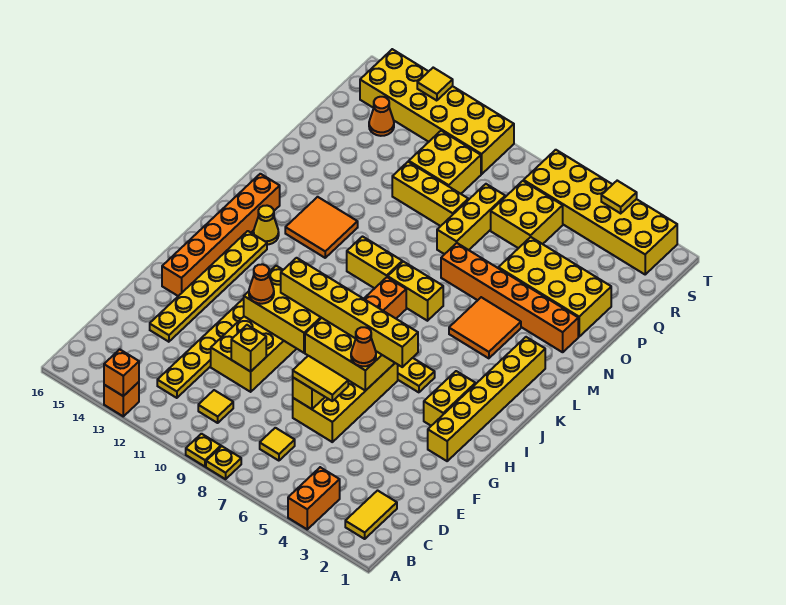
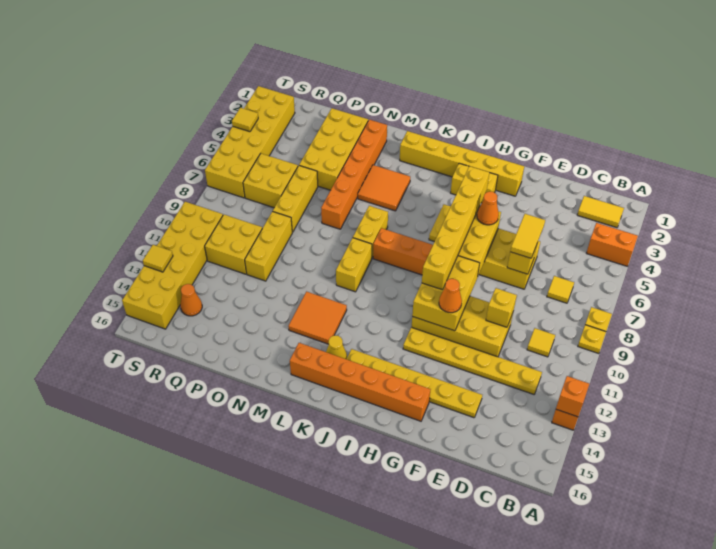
yellow brick O8:Q8 level 1 -> yellow brick P6:P8 level 1

